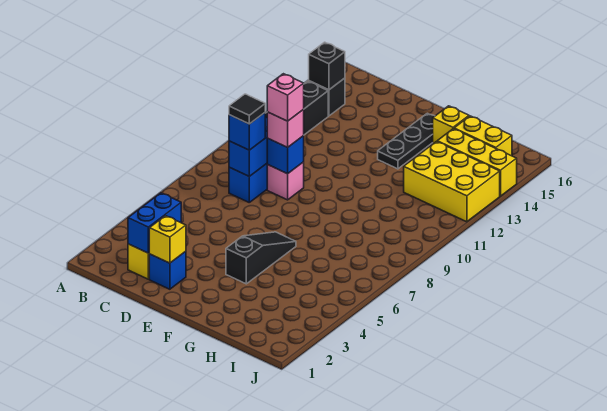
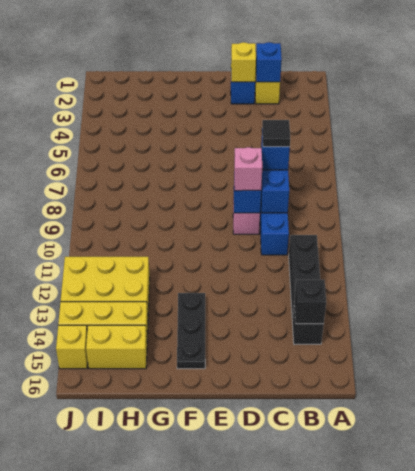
blue brick C2:C3 level 2 -> blue brick C2 level 2
pink brick D9 level 4 -> none
black slope F4:F6 level 1 top 4 -> none
yellow brick G15 level 1 -> yellow brick J15 level 1

